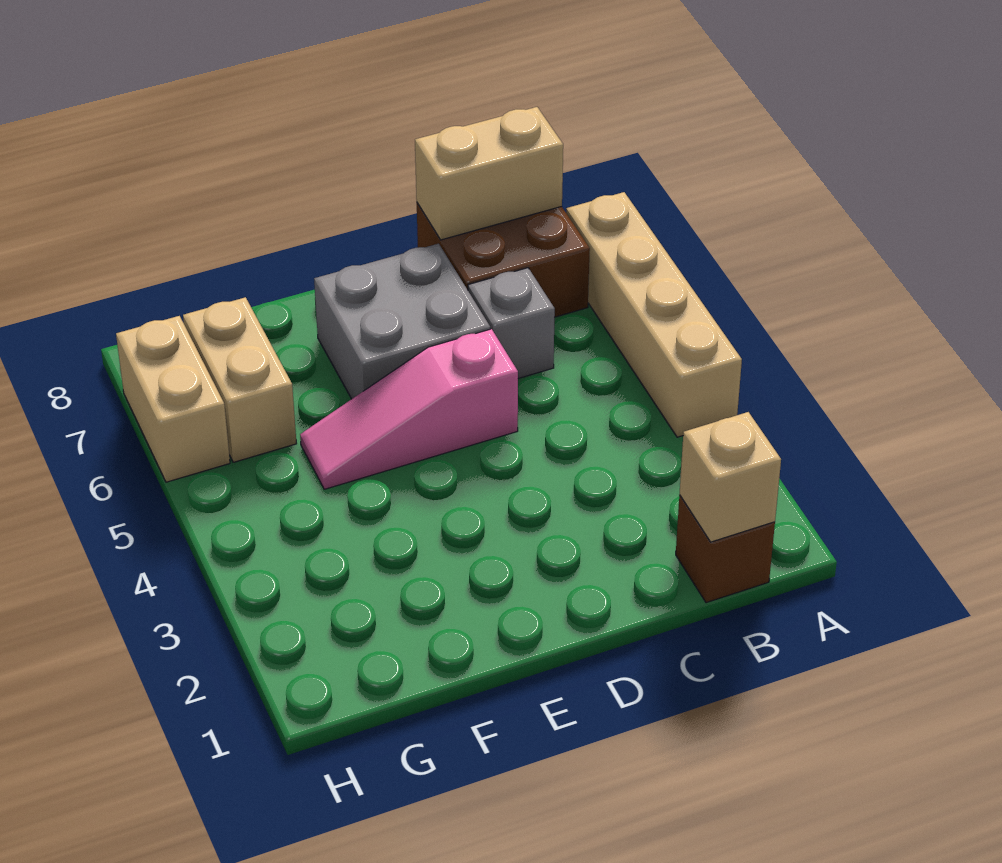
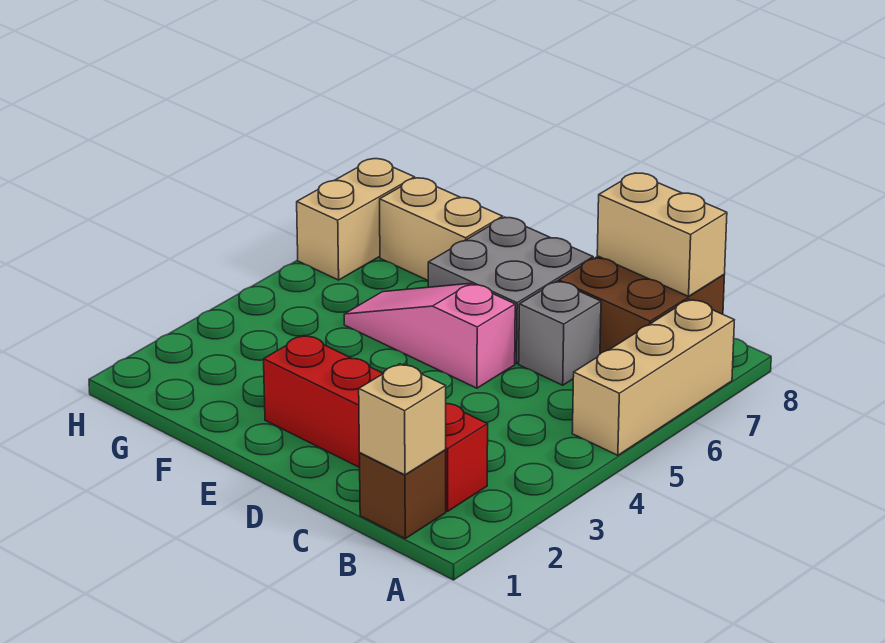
tan brick A4:A7 level 1 -> tan brick A5:A7 level 1
none -> red brick B2:E2 level 1
tan brick G6:G7 level 1 -> tan brick F7:G7 level 1

